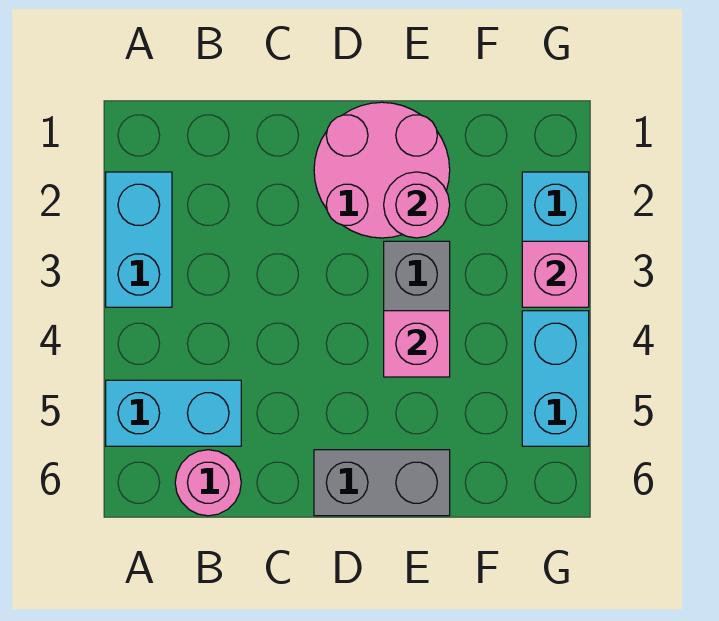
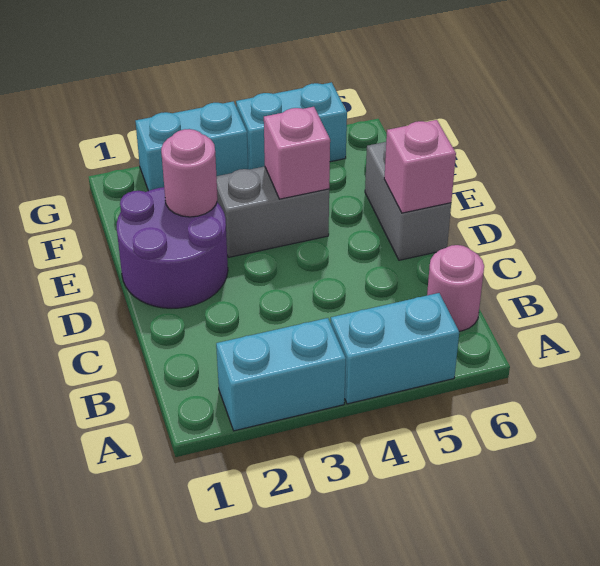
cyan brick A5:B5 level 1 -> cyan brick A4:A5 level 1
pink round brick D1:E2 level 1 -> purple round brick D1:E2 level 1
pink brick G3 level 2 -> pink brick D6 level 2

